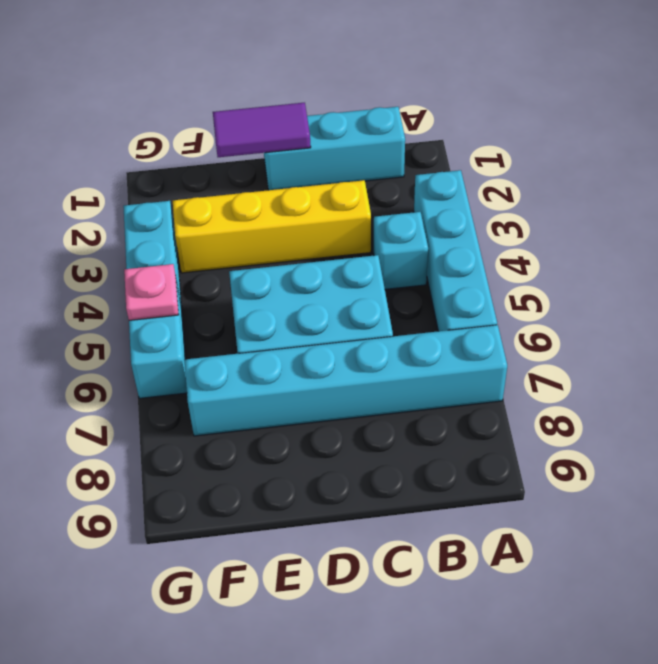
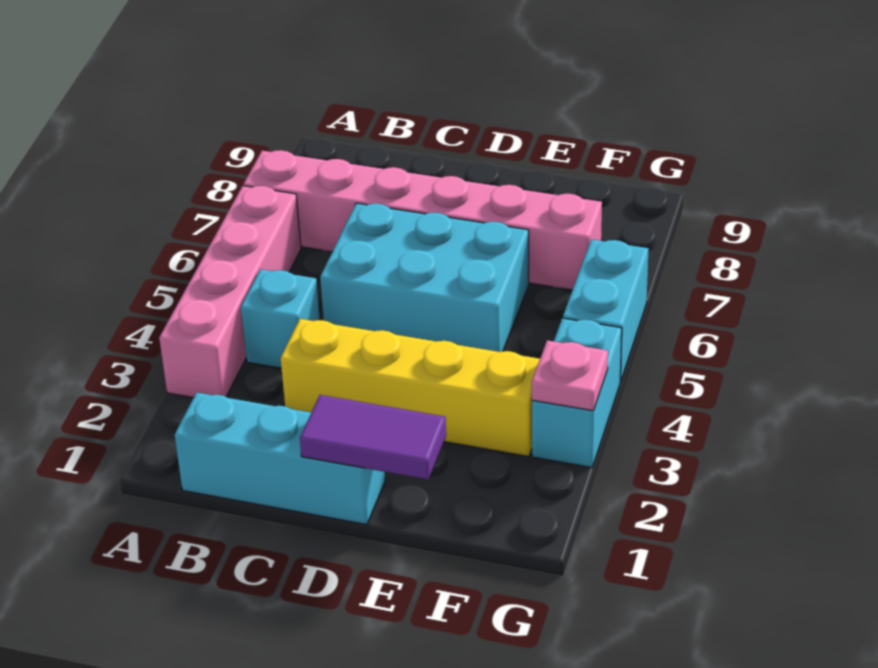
cyan brick A3:A6 level 1 -> pink brick A3:A6 level 1
cyan brick A7:F7 level 1 -> pink brick A7:F7 level 1
pink plate G5 level 2 -> pink plate G3 level 2

